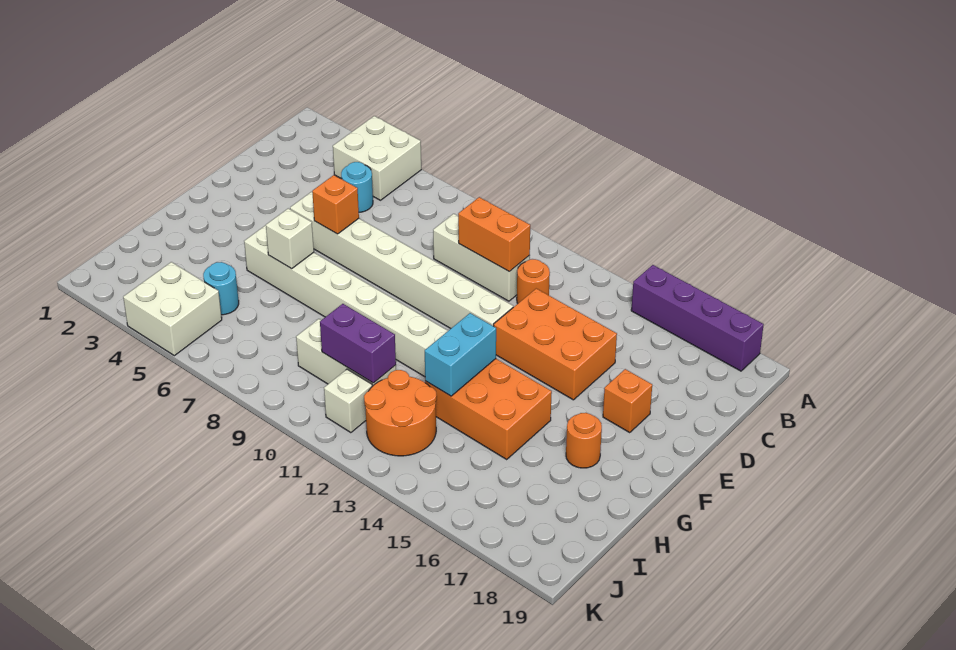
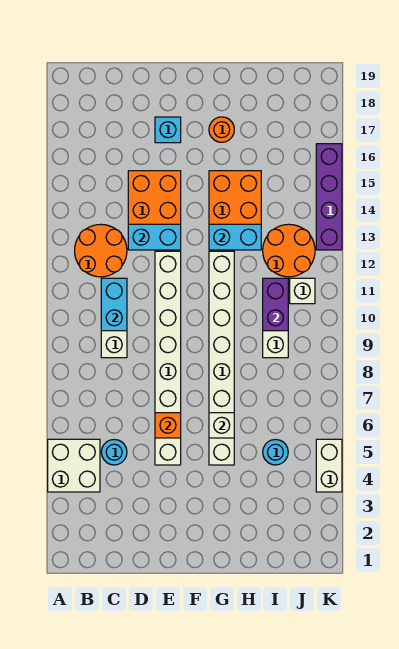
purple brick A15:A18 level 1 -> purple brick K13:K16 level 1
orange brick C10:C11 level 2 -> cyan brick C10:C11 level 2
orange round brick C12 level 1 -> orange round brick B12:C13 level 1
none -> cyan brick D13:E13 level 2
orange brick E17 level 1 -> cyan brick E17 level 1
white brick J4:K5 level 1 -> white brick K4:K5 level 1

